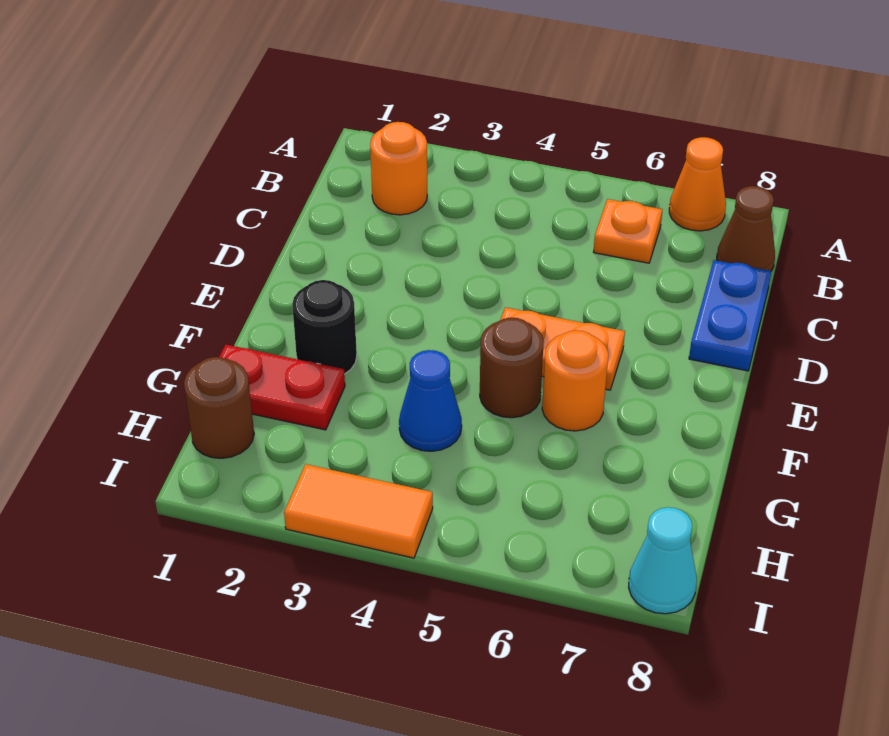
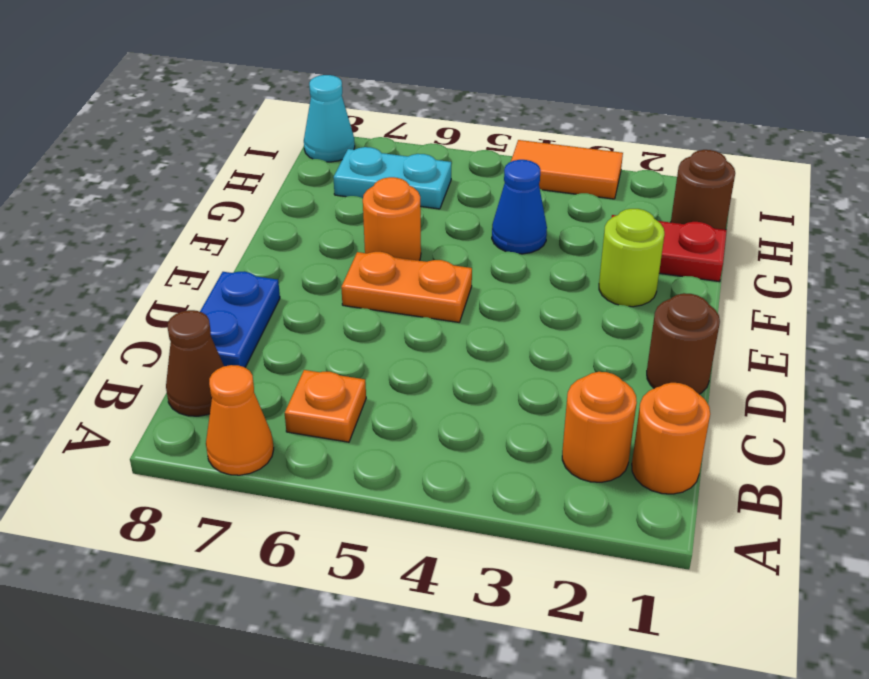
none -> orange round brick B1 level 1
black round brick F2 level 1 -> lime round brick F2 level 1
brown round brick F5 level 1 -> brown round brick D1 level 1
none -> cyan plate H6:H7 level 1

